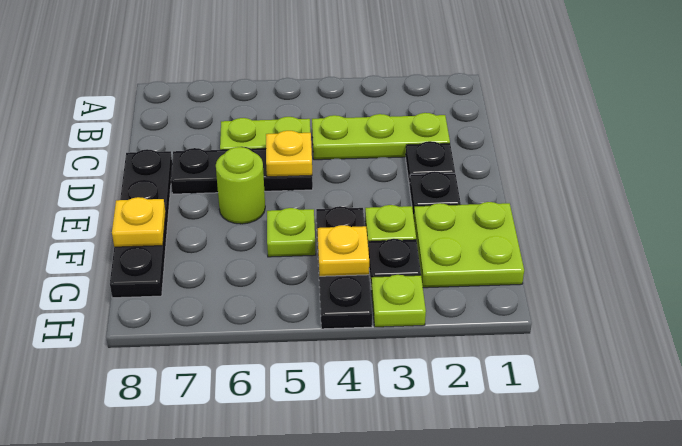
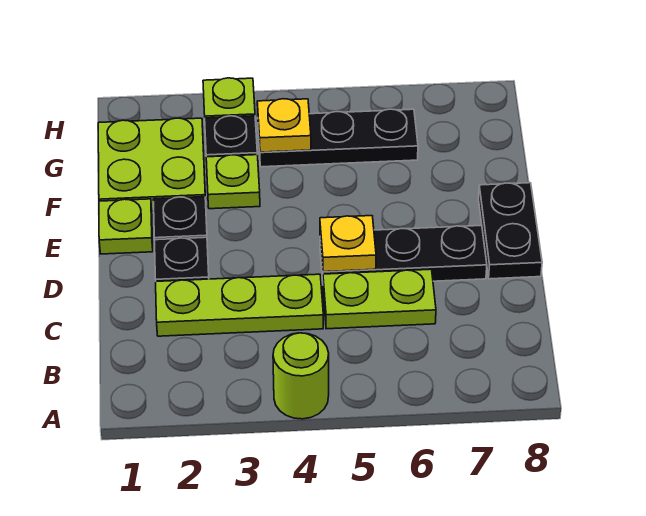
black plate D8:G8 level 1 -> black plate D8:E8 level 1
lime round brick E6 level 1 -> lime round brick A4 level 1
black plate F4:H4 level 1 -> black plate G4:G6 level 1
lime plate F5 level 1 -> lime plate E1 level 1
yellow plate F8 level 2 -> none

